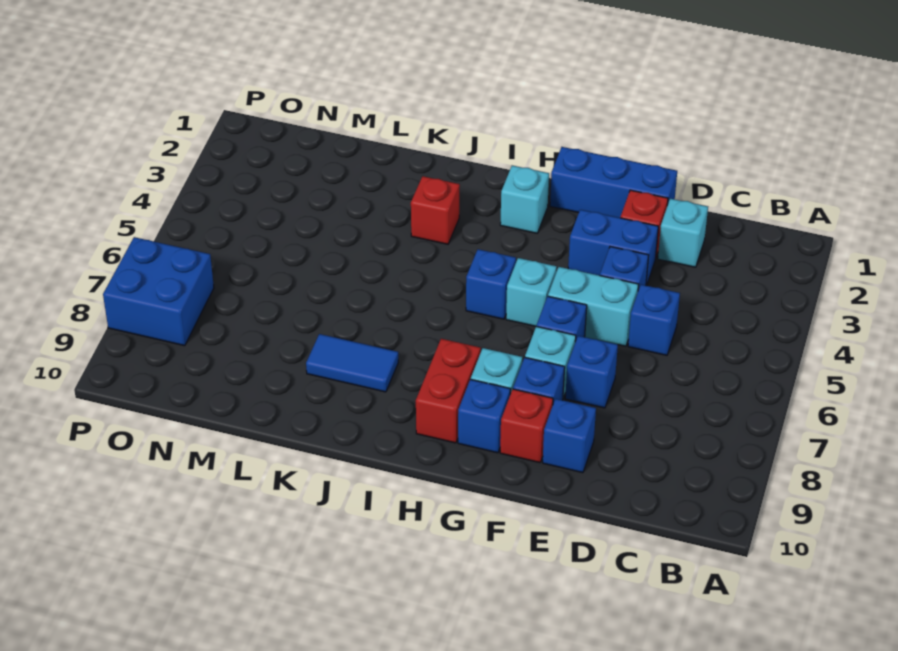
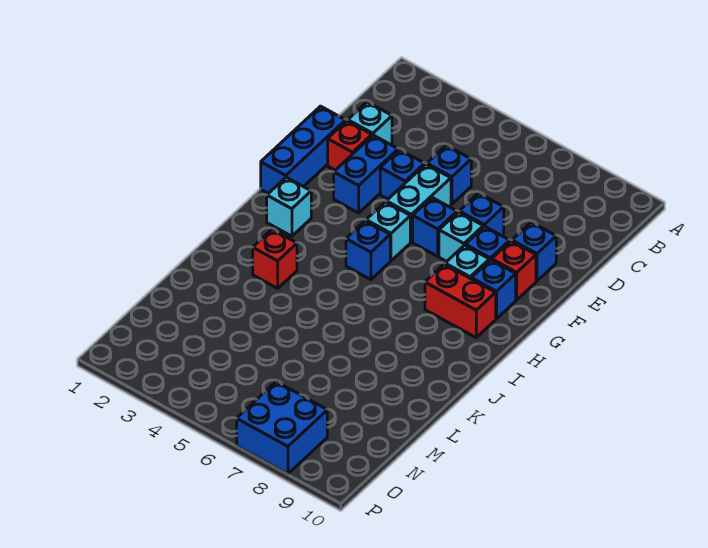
blue tile J8:K8 level 1 -> none

